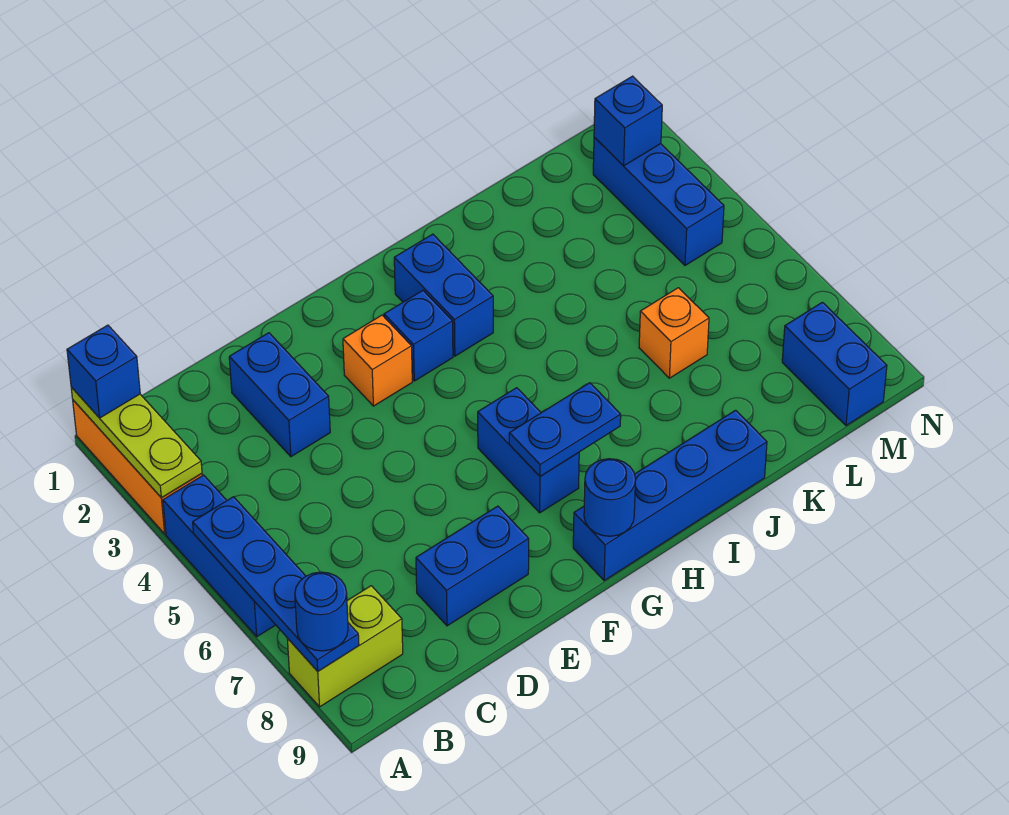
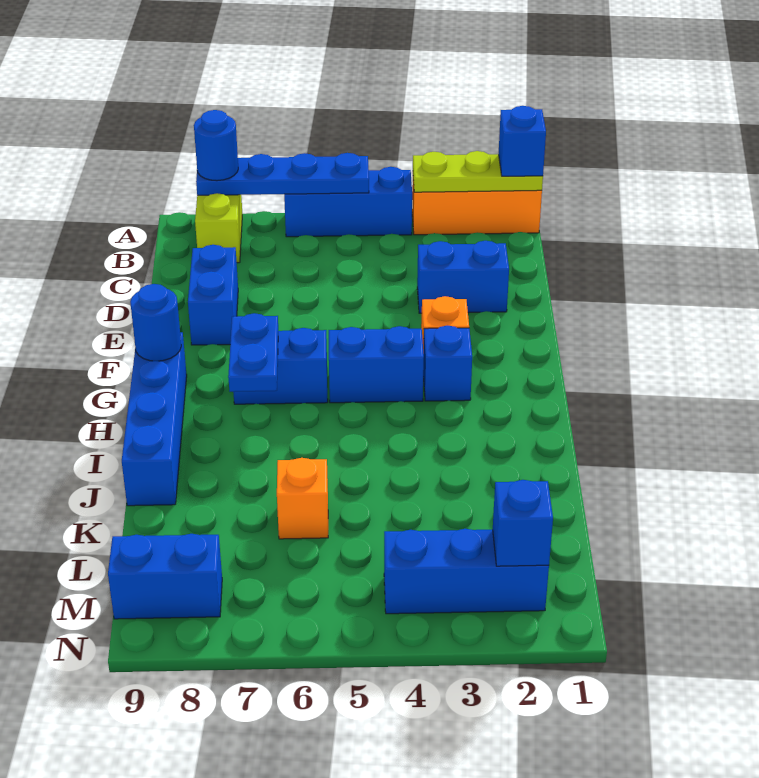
blue brick H2:H3 level 1 -> blue brick G4:G5 level 1

